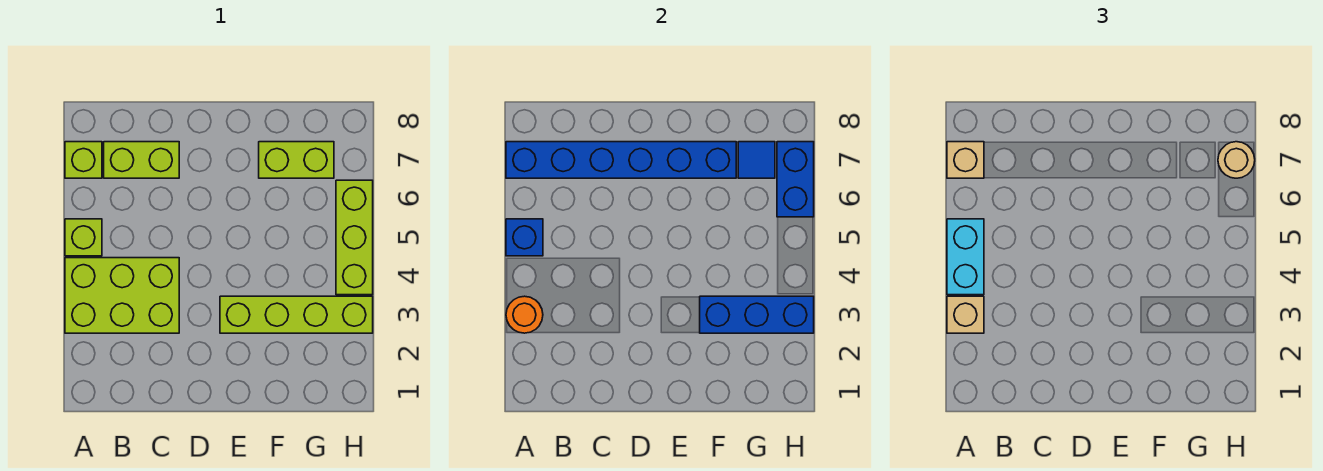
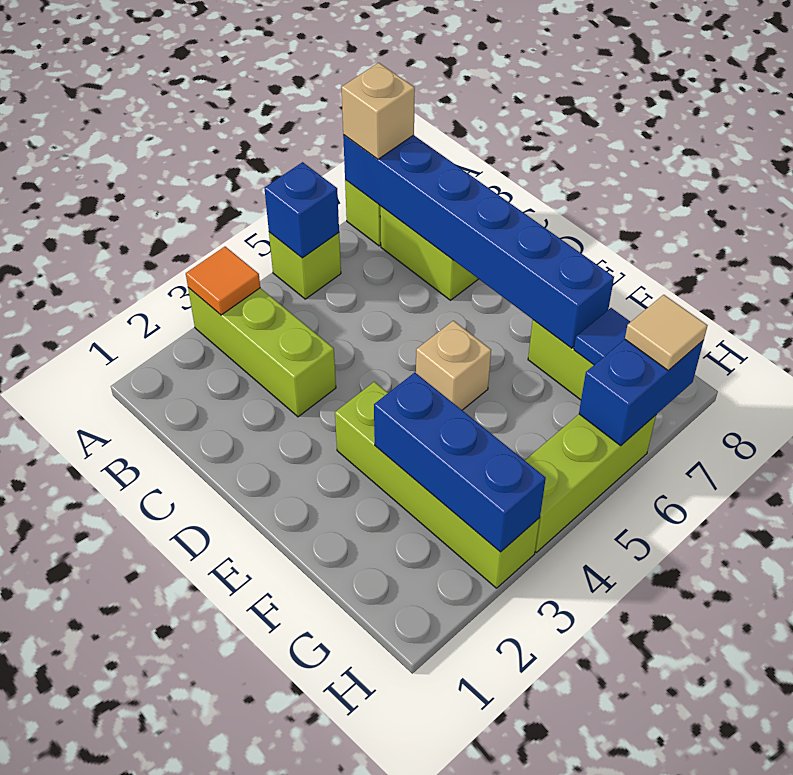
lime brick A3:C4 level 1 -> lime brick A3:C3 level 1
orange round brick A3 level 2 -> orange tile A3 level 2
tan brick A3 level 3 -> tan brick E5 level 1
cyan brick A4:A5 level 3 -> none
tan round brick H7 level 3 -> tan tile H7 level 3

